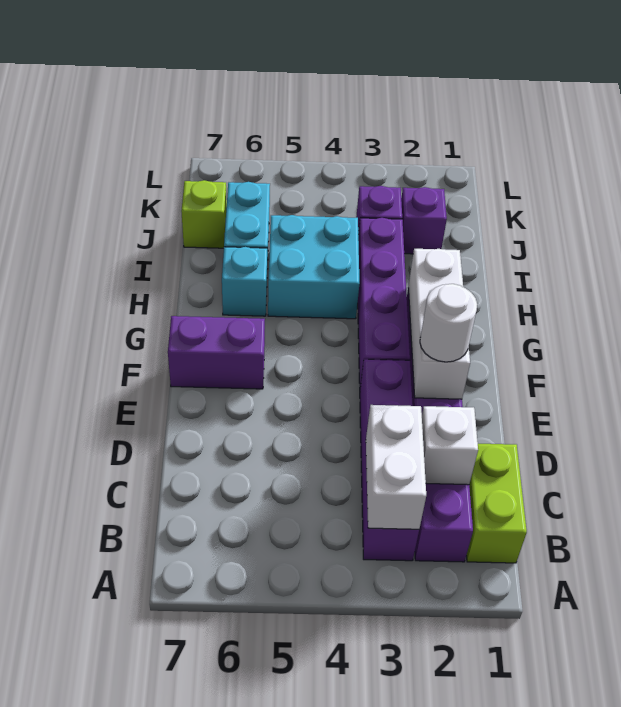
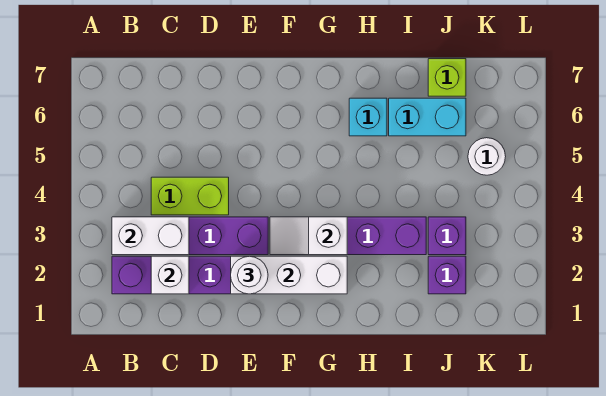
lime brick B1:C1 level 1 -> lime brick C4:D4 level 1
none -> white slope F3:G3 level 2 top G
purple brick F6:F7 level 1 -> none
cyan brick H4:I5 level 1 -> none
none -> white round brick K5 level 1

